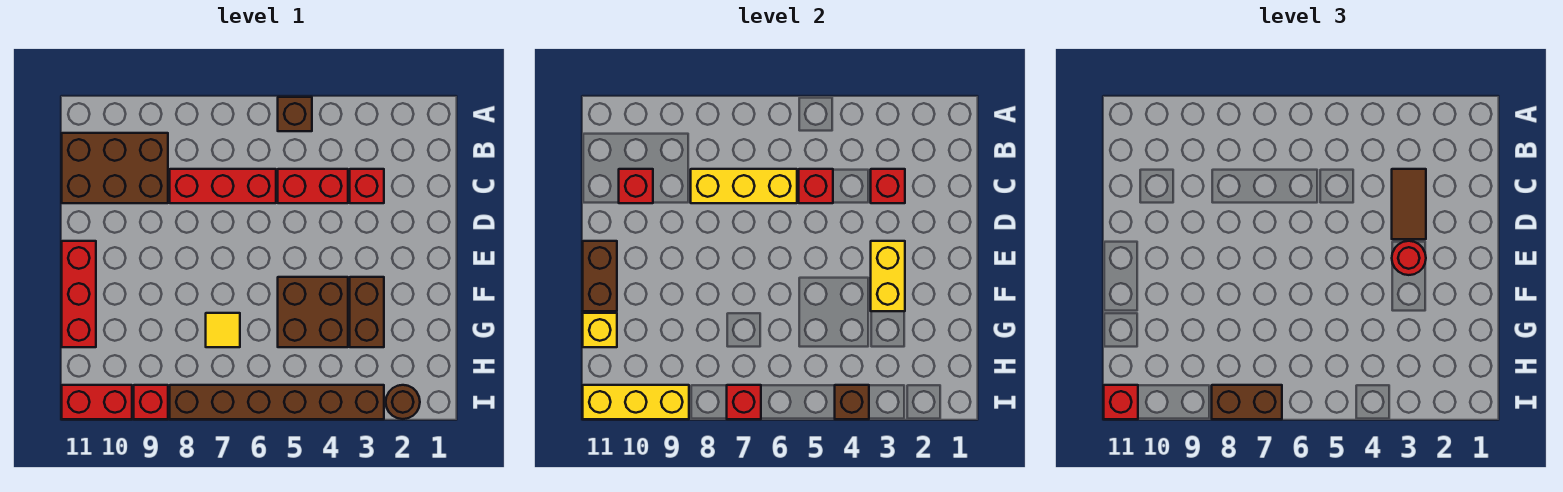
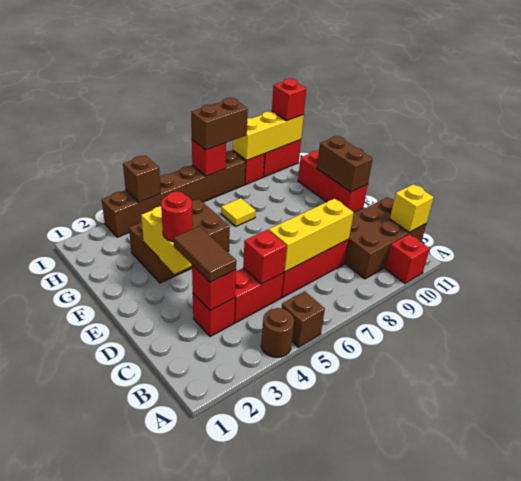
red brick C10 level 2 -> red brick A10 level 1
yellow brick G11 level 2 -> yellow brick B11 level 2
brown round brick I2 level 1 -> brown round brick A4 level 1

